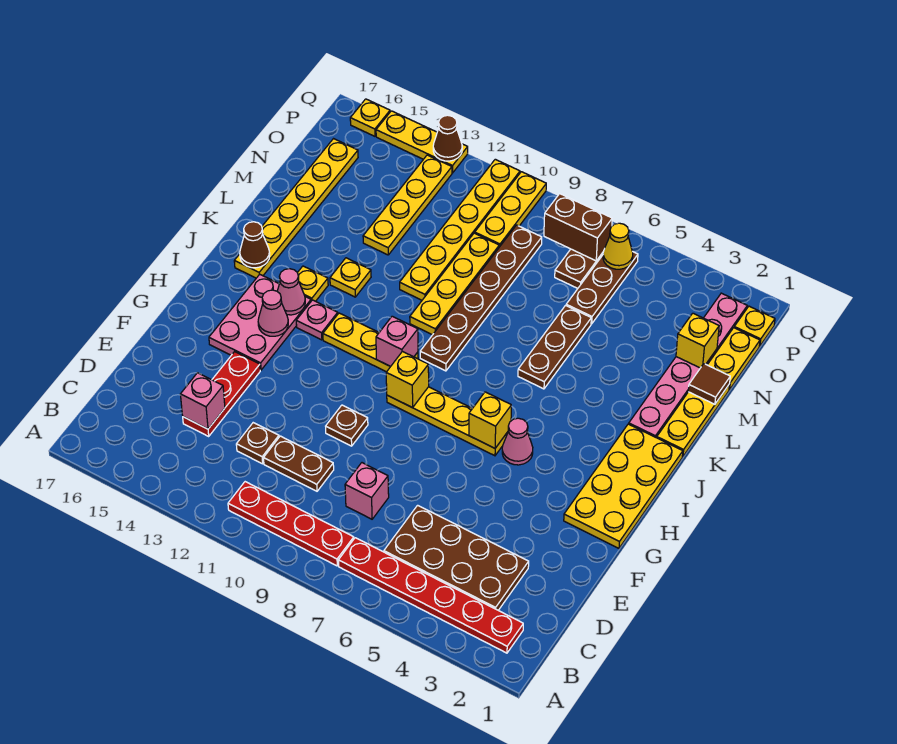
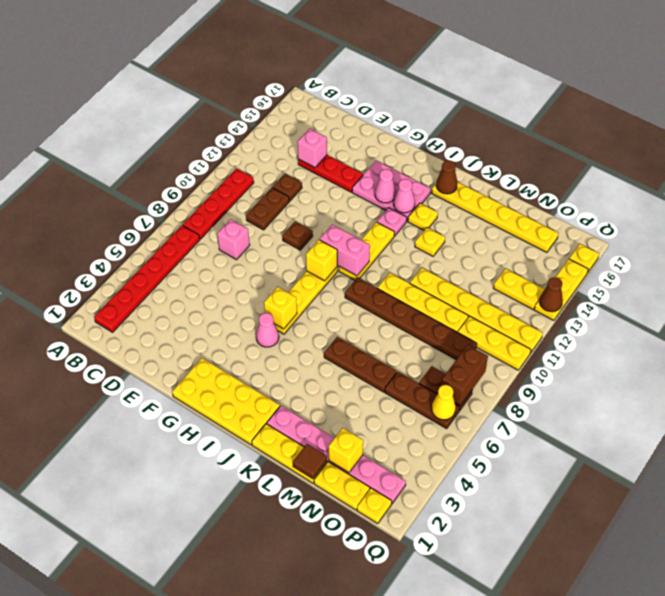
brown plate C3:D6 level 1 -> none
pink brick I10 level 2 -> pink brick H10:I10 level 2
yellow plate M13:P13 level 1 -> yellow plate O13:P13 level 1

